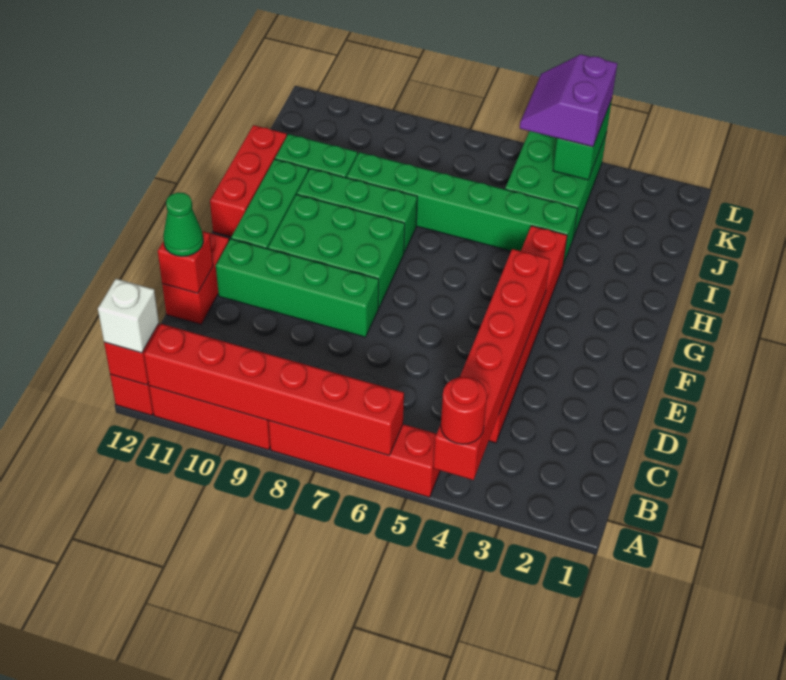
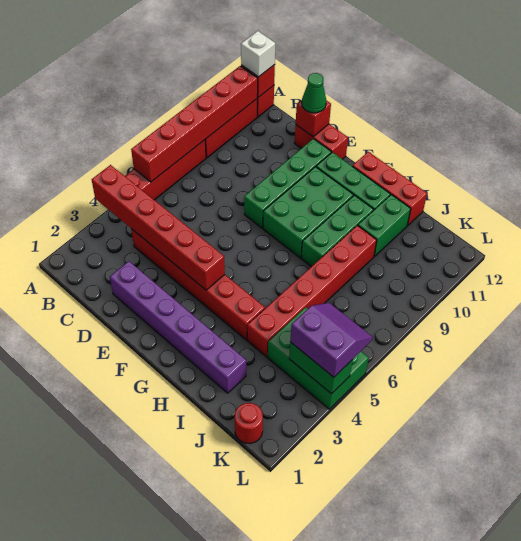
red round brick A4 level 3 -> red round brick K1 level 1
none -> purple brick D2:I2 level 1
green brick I4:I9 level 1 -> red brick I4:I9 level 1

